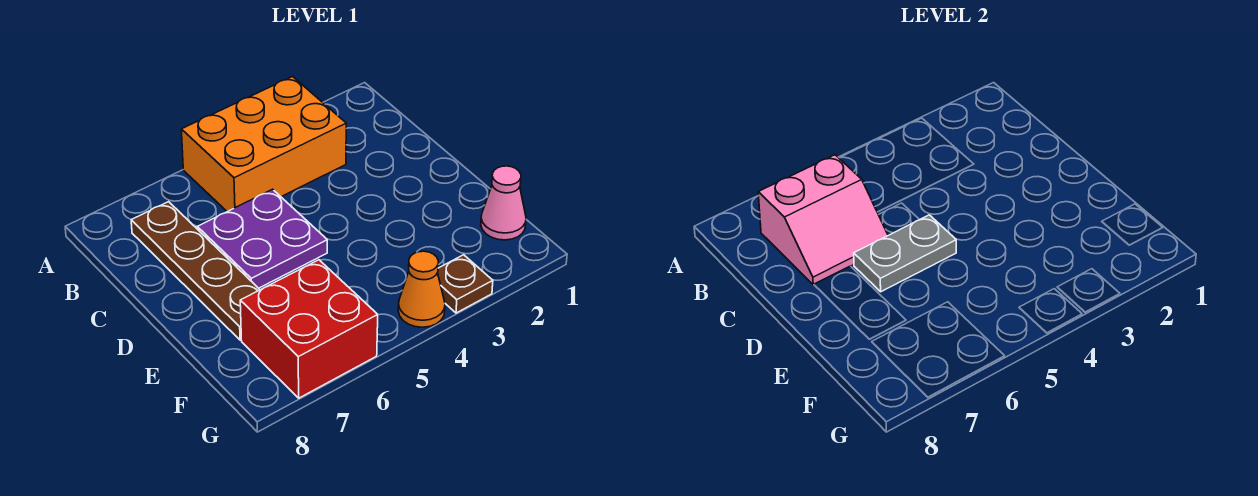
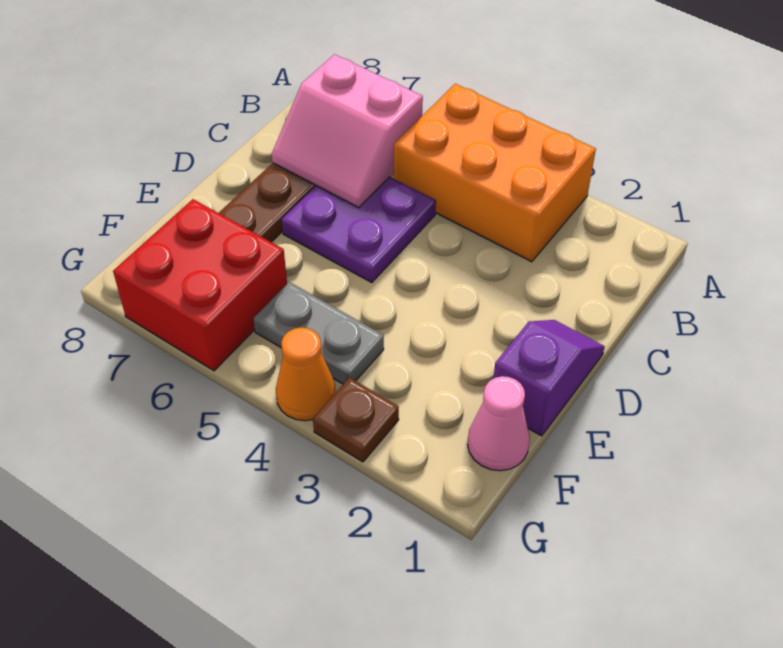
none -> purple slope D1:E1 level 1 top E
grey plate D5:D6 level 2 -> grey plate F4:F5 level 1

